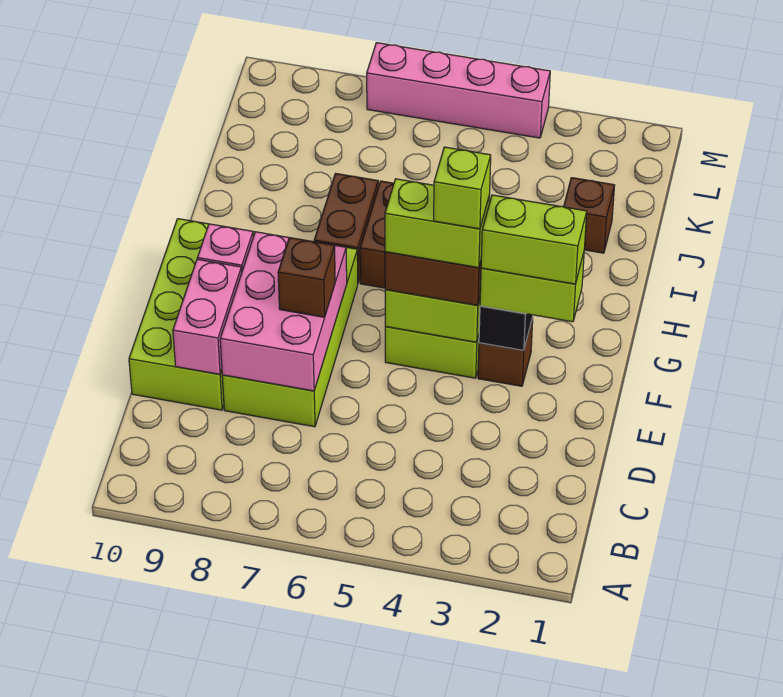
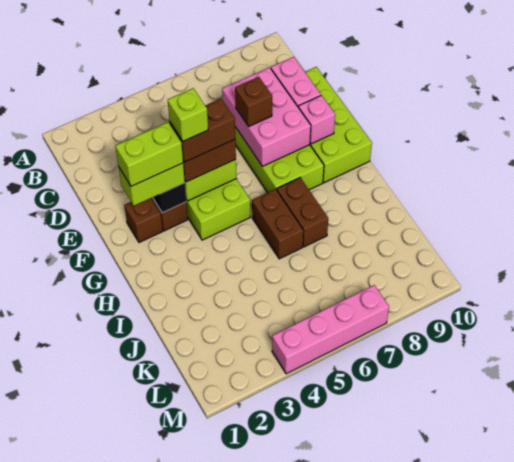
lime brick F4:F5 level 4 -> brown brick F4:F5 level 4
brown brick J2 level 1 -> brown brick F2 level 1

